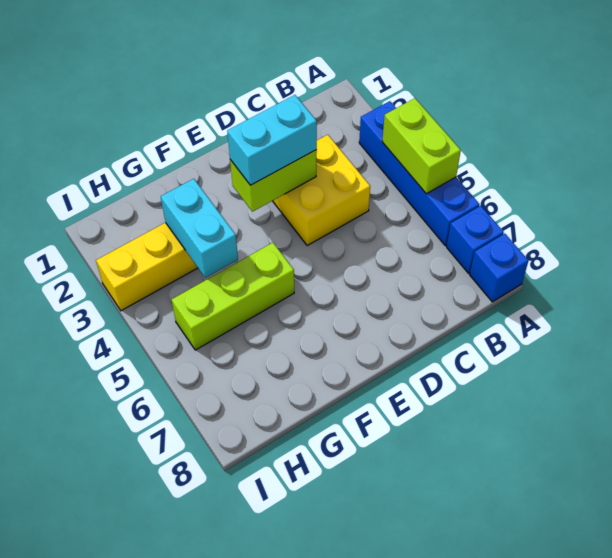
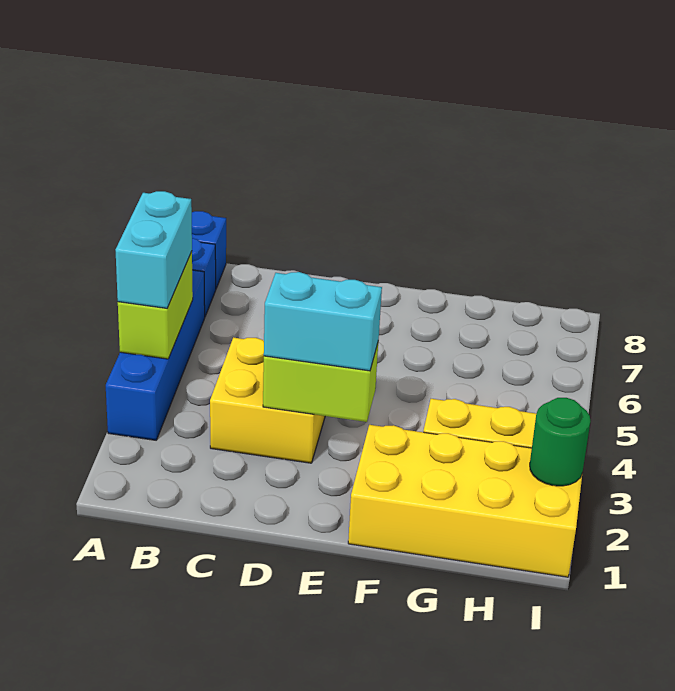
none -> yellow brick F1:I2 level 1
lime brick F5:H5 level 1 -> none
cyan brick G3:G4 level 2 -> cyan brick A4:A5 level 3
none -> green round brick I2 level 2

